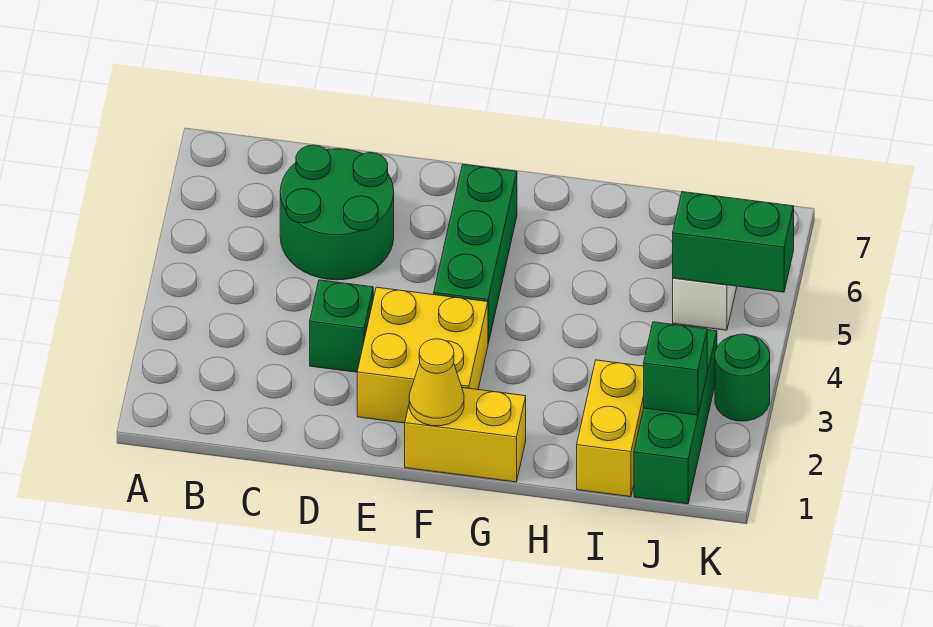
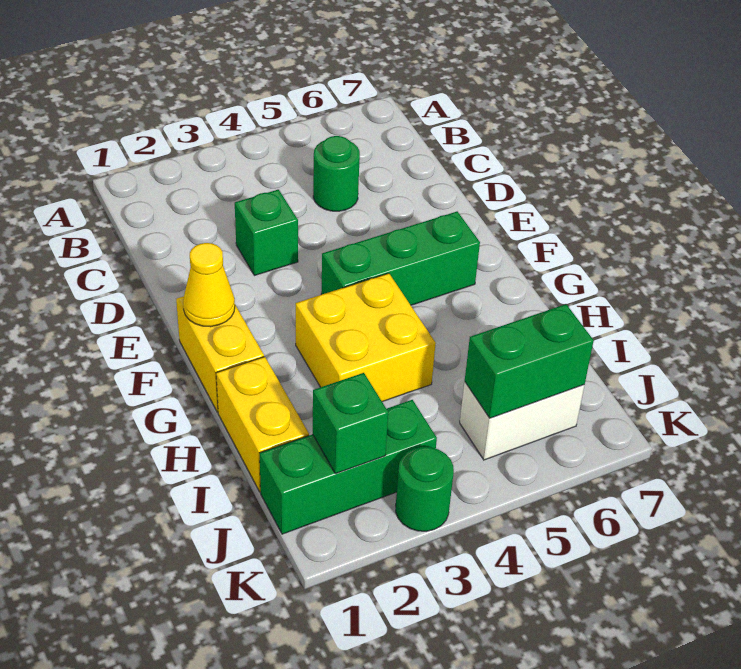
green round brick C5:D6 level 1 -> green round brick C5 level 1
yellow brick E2:F3 level 1 -> yellow brick G3:H4 level 1
yellow brick I1:I2 level 1 -> yellow brick H1:I1 level 1
green brick J5:K5 level 2 -> green brick J5:J6 level 2

